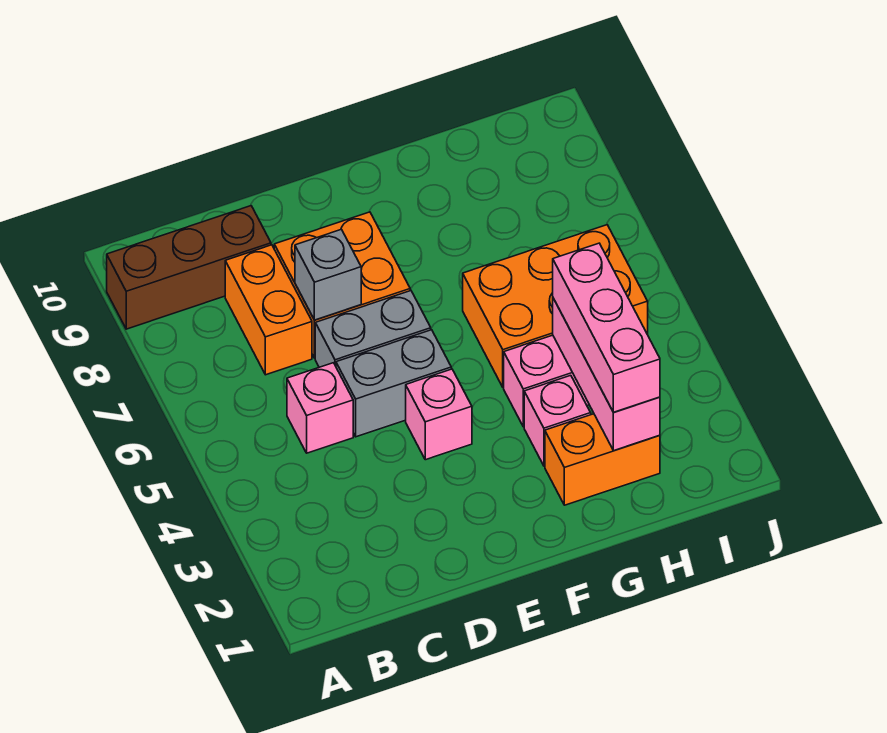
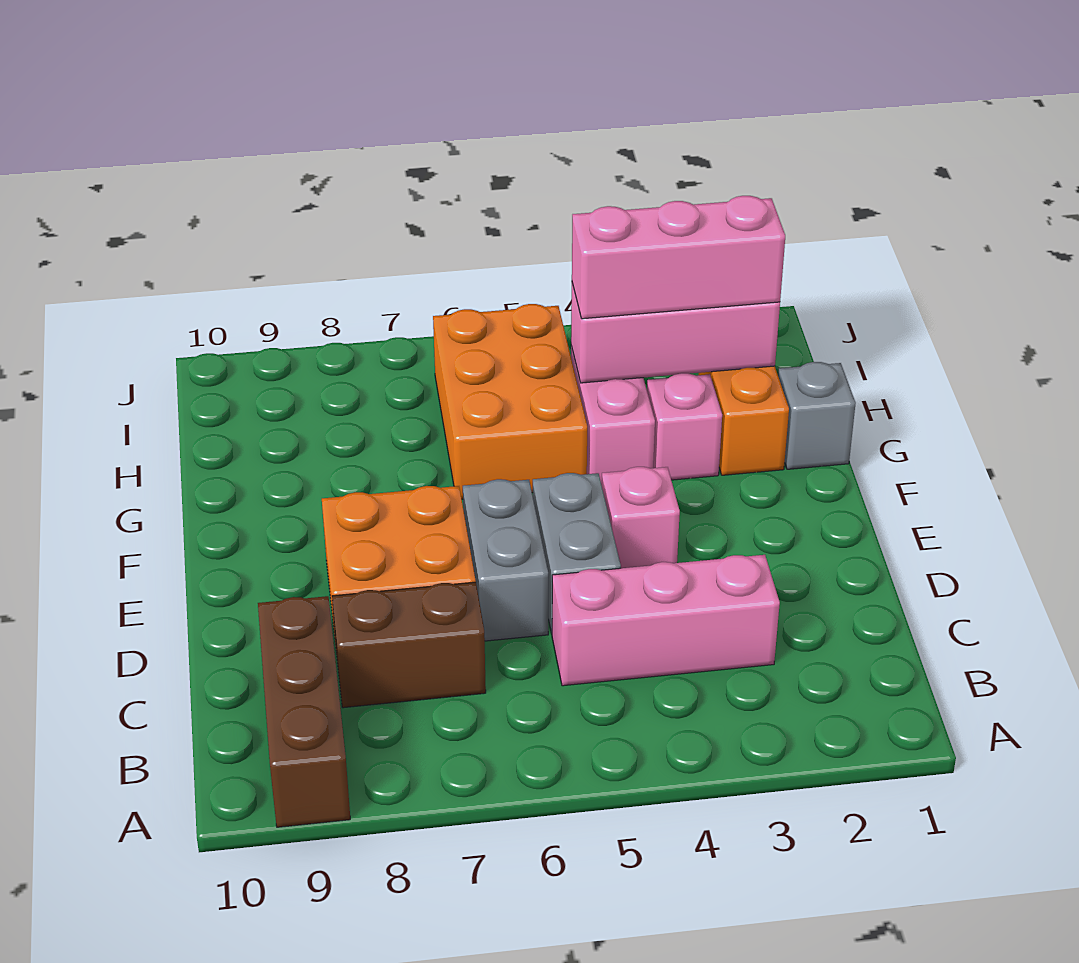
pink brick C5 level 1 -> pink brick C3:C5 level 1
orange brick C7:C8 level 1 -> brown brick C7:C8 level 1
grey brick D7 level 2 -> grey brick G1 level 1

